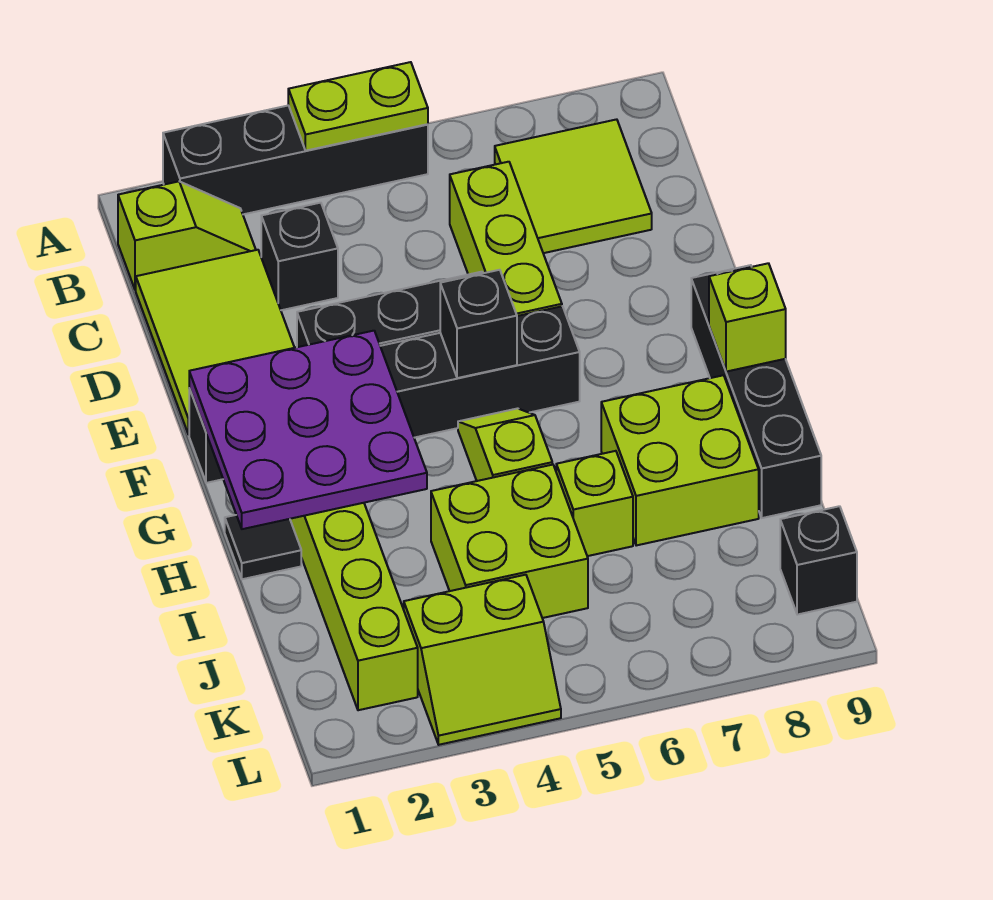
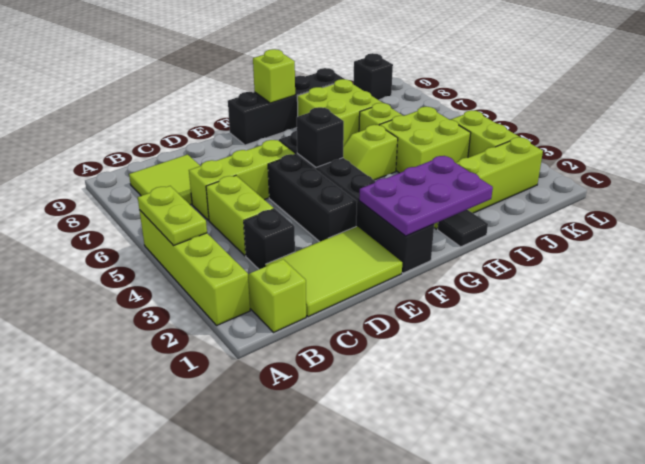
black brick A2:A5 level 1 -> lime brick A2:A5 level 1
none -> lime brick C4:C5 level 1
purple plate F1:H3 level 2 -> purple plate F1:H2 level 2

